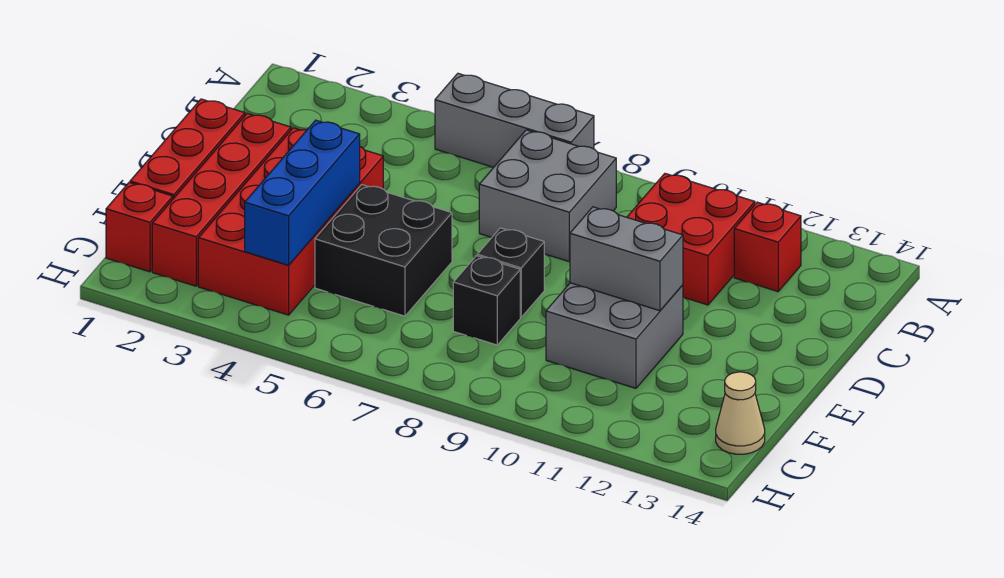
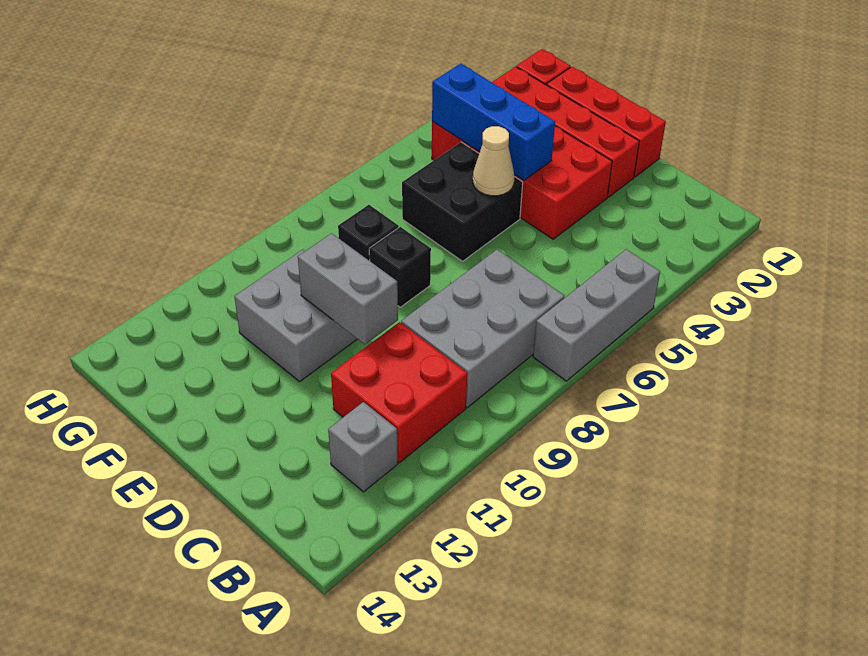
grey brick B7:C8 level 1 -> grey brick B7:C9 level 1
red brick B12 level 1 -> grey brick B12 level 1
grey brick E10:E11 level 2 -> grey brick D10:E10 level 2
tan cone G14 level 1 -> tan cone E5 level 2

